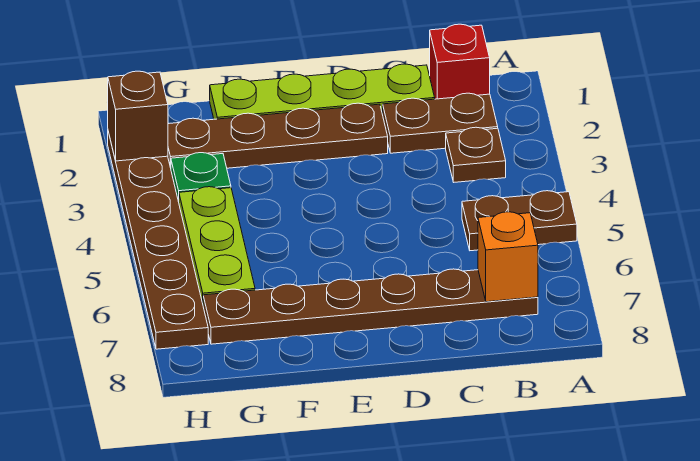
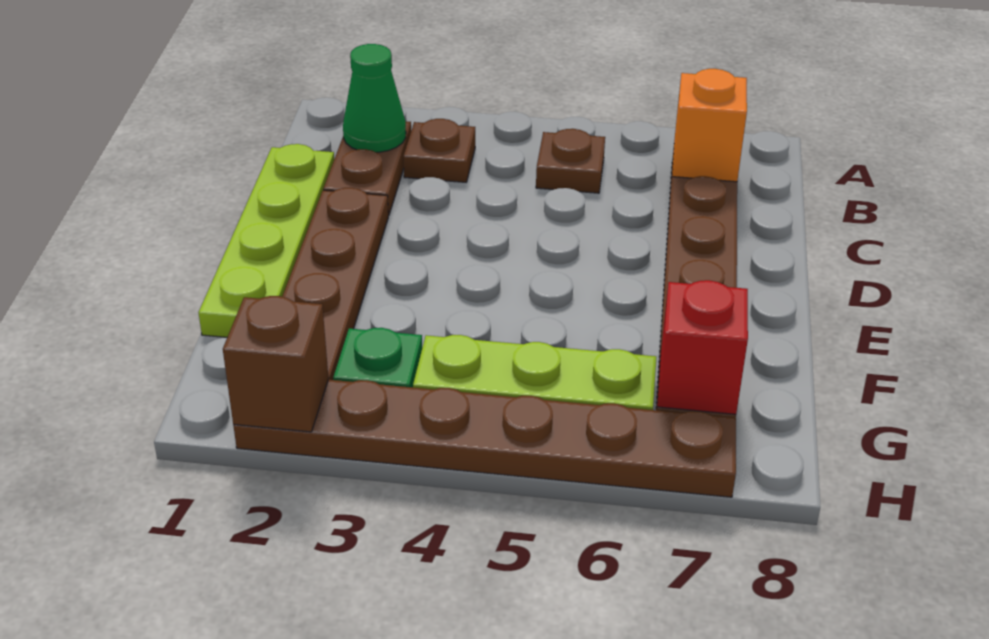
brown plate A5:B5 level 1 -> brown plate B5 level 1
red brick B1 level 1 -> red brick G7 level 2
none -> green cone B2 level 2

